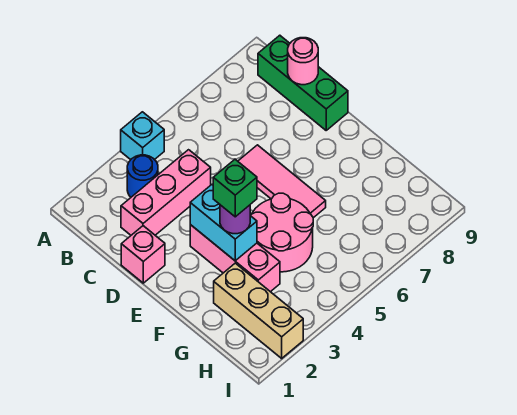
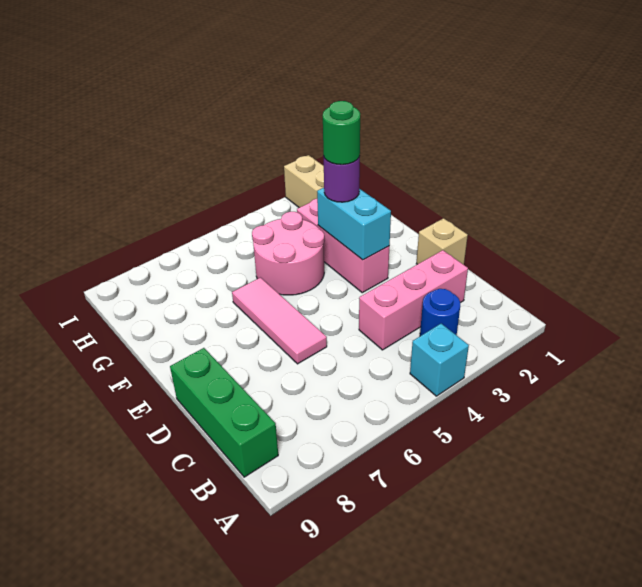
pink round brick C9 level 2 -> none
pink brick D1 level 1 -> tan brick D1 level 1
green brick F3 level 4 -> green round brick F3 level 4

